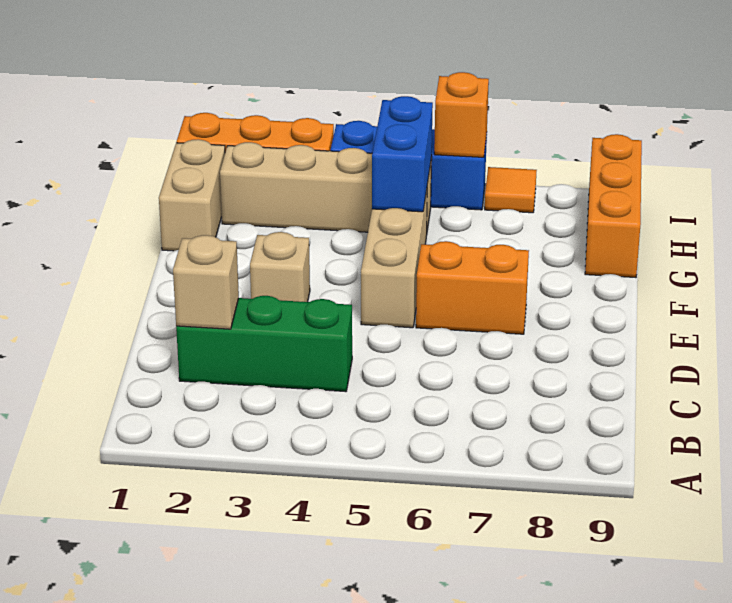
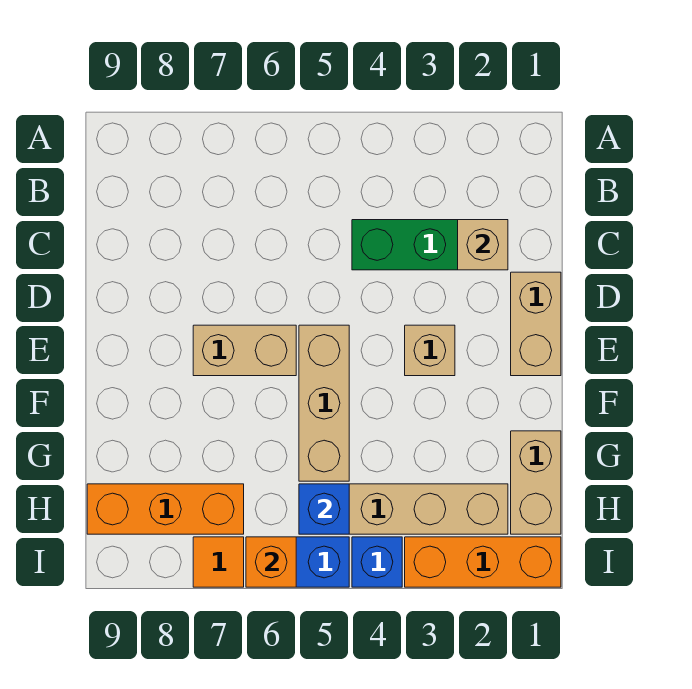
none -> tan brick D1:E1 level 1
orange brick E6:E7 level 1 -> tan brick E6:E7 level 1
blue brick G5:H5 level 2 -> blue brick H5 level 2
orange brick G9:I9 level 1 -> orange brick H7:H9 level 1

